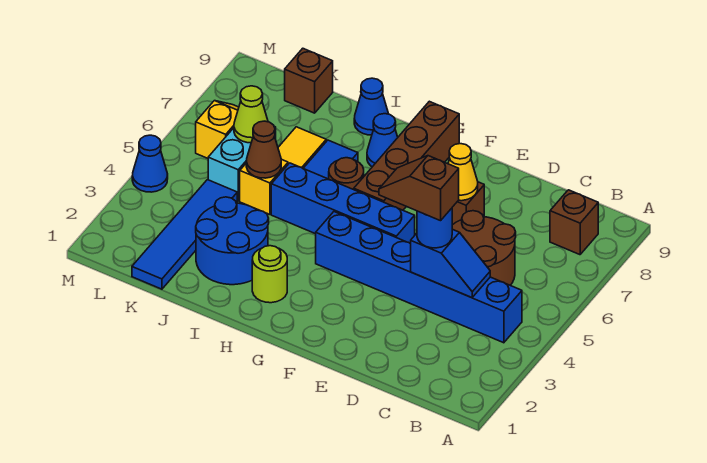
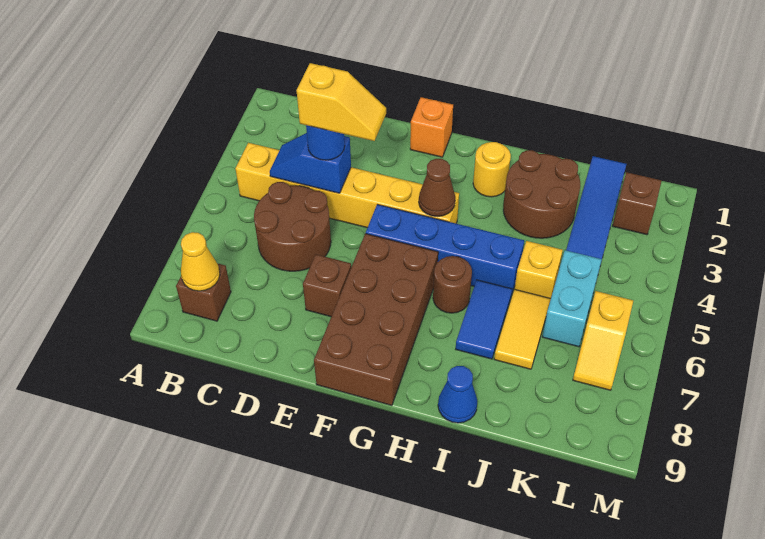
blue brick B4:G4 level 1 -> yellow brick B4:G4 level 1
brown slope D4:E4 level 4 top D -> yellow slope D4:E4 level 4 top D
yellow cone E7 level 2 -> yellow cone B8 level 2
none -> orange brick F1 level 1
brown brick G6:G9 level 1 -> brown brick F6:G9 level 1
lime round brick H2 level 1 -> yellow round brick H2 level 1
blue cone H8 level 1 -> none
blue round brick I2:J3 level 1 -> brown round brick I2:J3 level 1
brown cone J5 level 2 -> brown cone G4 level 2
lime cone K6 level 2 -> none
brown brick K9 level 1 -> brown brick L2 level 1
blue cone M4 level 1 -> none

